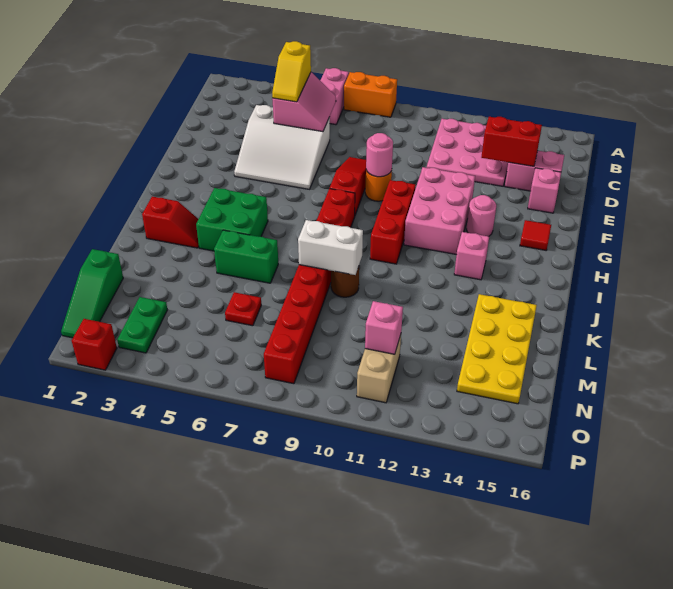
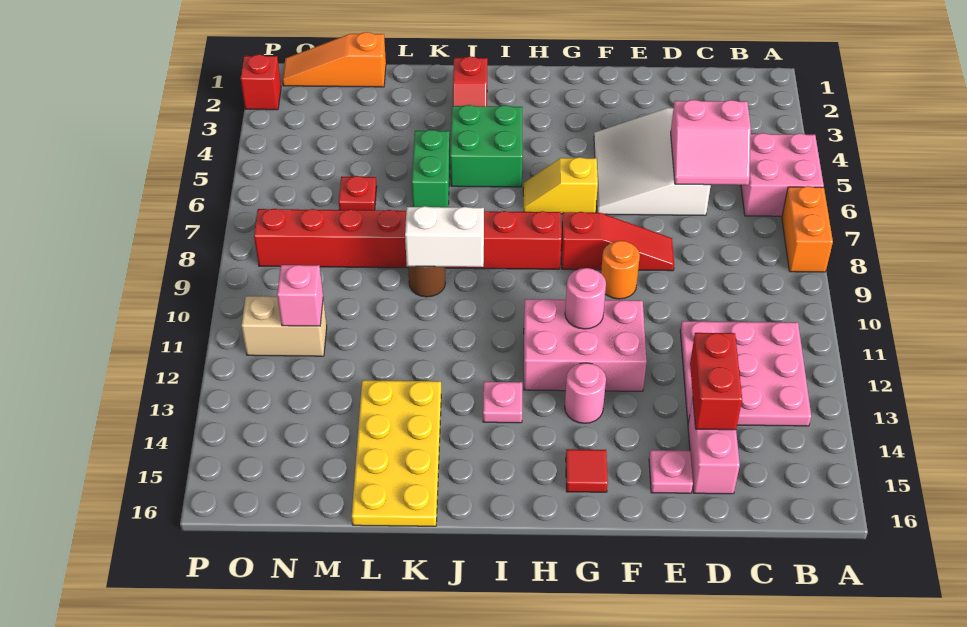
pink brick A6:B6 level 1 -> pink brick A5:B6 level 1
yellow slope C5:D5 level 3 top C -> yellow slope G6:H6 level 1 top G
pink brick E15 level 1 -> pink plate E15 level 1
pink round brick F9 level 2 -> pink round brick G11 level 2
red brick G10:I10 level 1 -> none
pink brick I13 level 1 -> pink plate I13 level 1
white brick K8:K9 level 2 -> white brick J9:K9 level 2
yellow plate K14:N15 level 1 -> yellow plate K13:L16 level 1
green slope M1:O1 level 1 top M -> orange slope M1:O1 level 1 top M
green plate N3:O3 level 1 -> none

